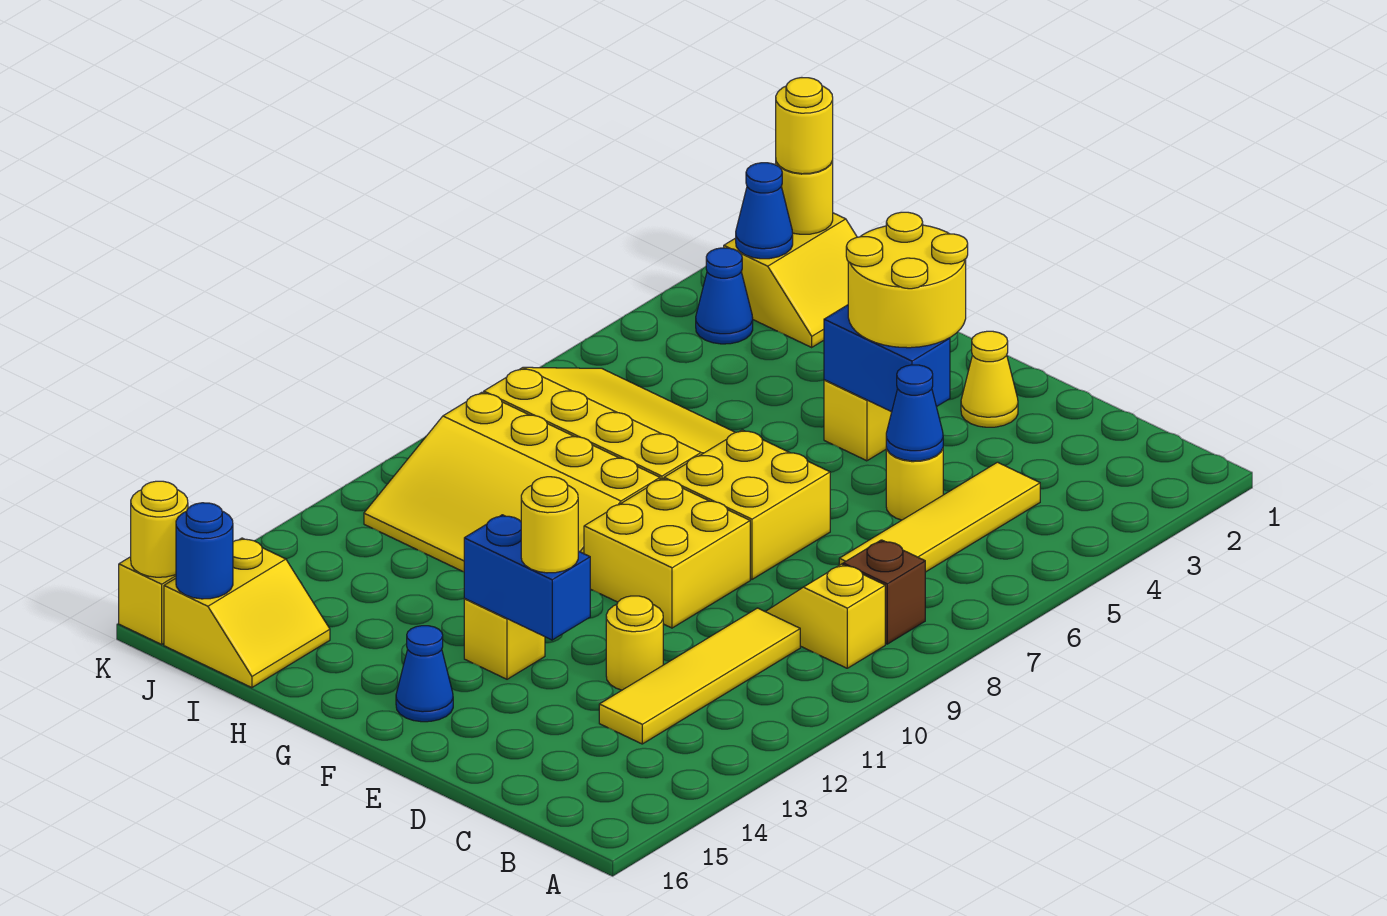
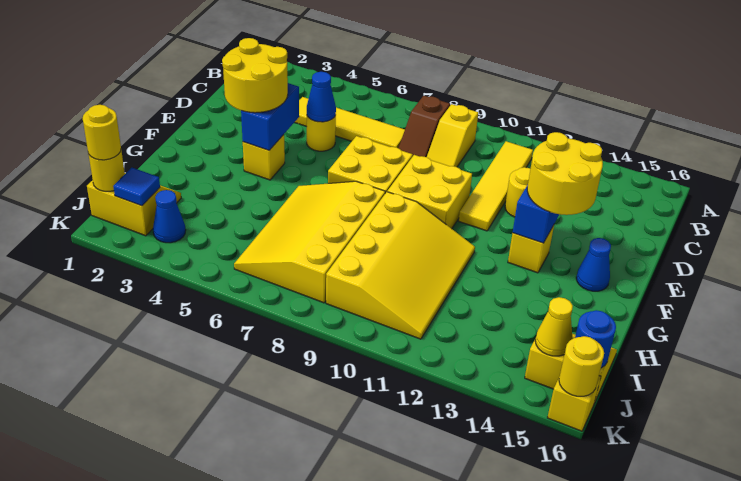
yellow tile C10:C13 level 1 -> yellow tile B11:E11 level 1
yellow cone E2 level 1 -> yellow cone J15 level 2
yellow round brick E13 level 3 -> yellow round brick E13:F14 level 3
blue cone J2 level 2 -> blue tile J2 level 2

